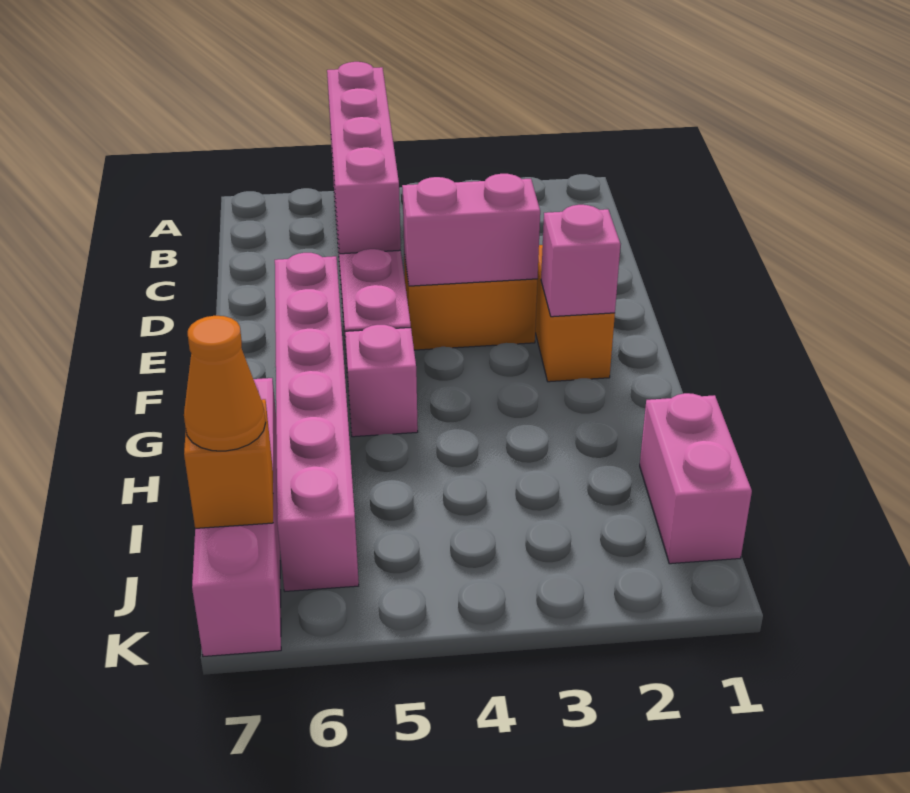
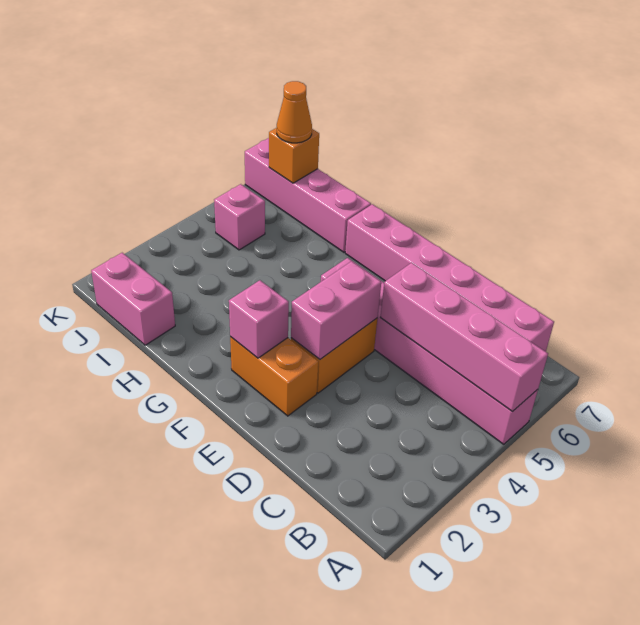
pink brick E6:J6 level 1 -> pink brick B7:G7 level 1
pink brick G5 level 1 -> pink brick J5 level 1

